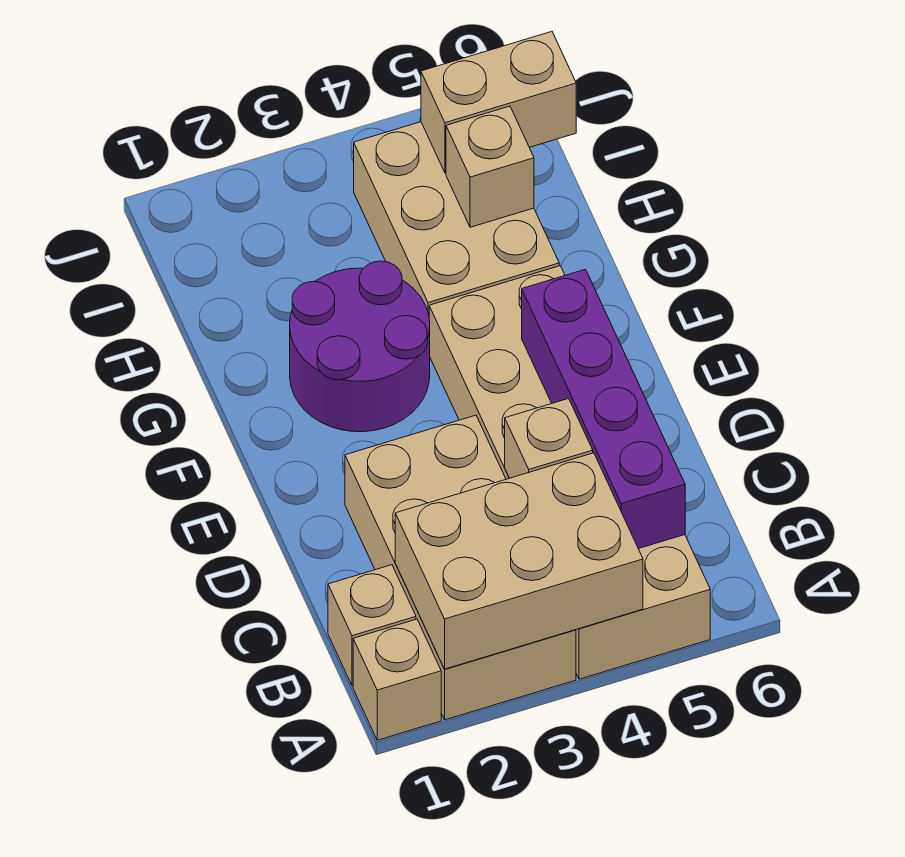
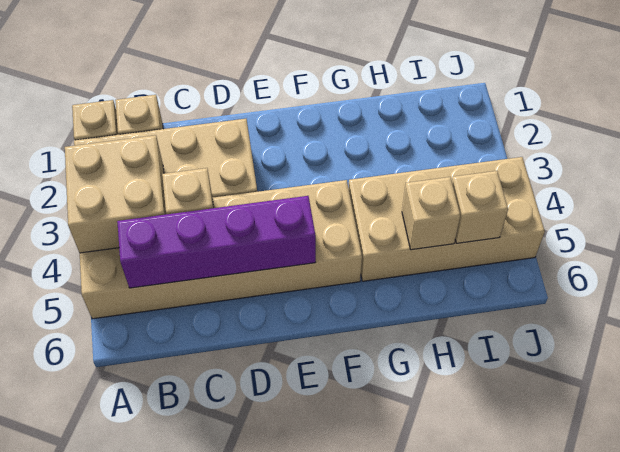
tan brick A2:B4 level 2 -> tan brick A3:B4 level 2
purple round brick F2:G3 level 1 -> none
tan brick G4:I5 level 1 -> tan brick G4:J5 level 1
tan brick I5:I6 level 2 -> tan brick I5 level 2

